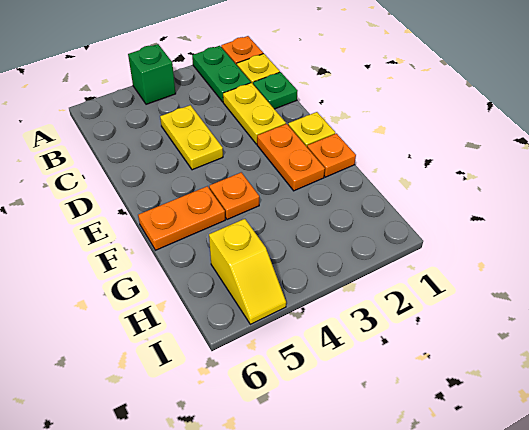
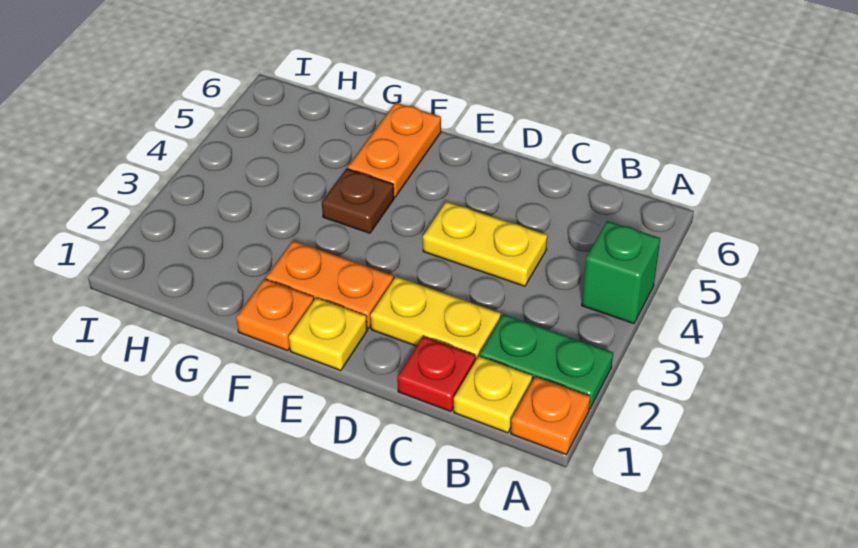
green plate C1 level 1 -> red plate C1 level 1
orange plate F4 level 1 -> brown plate F4 level 1
yellow slope H5:I5 level 1 top H -> none

